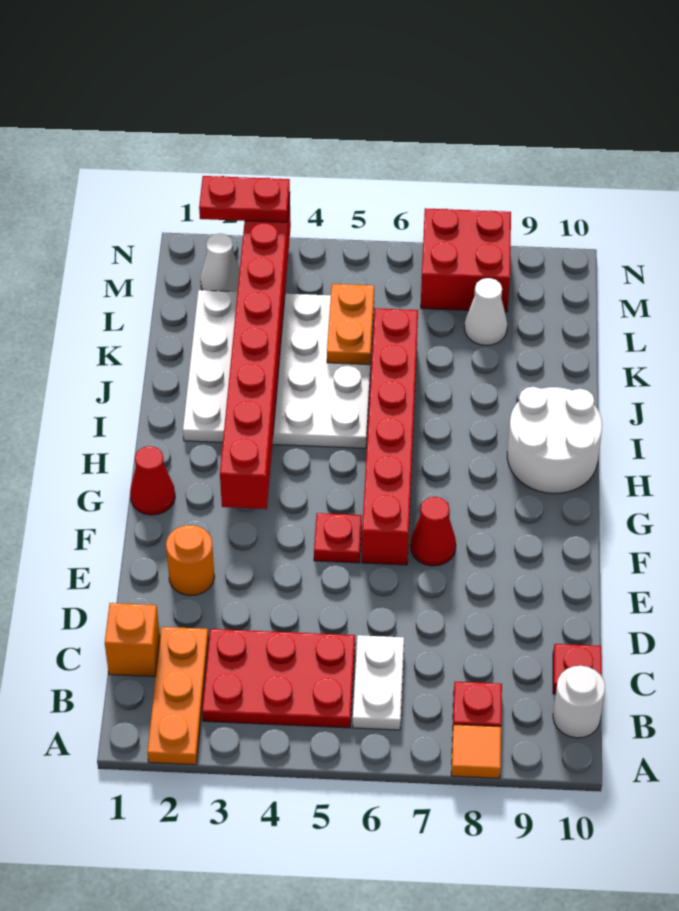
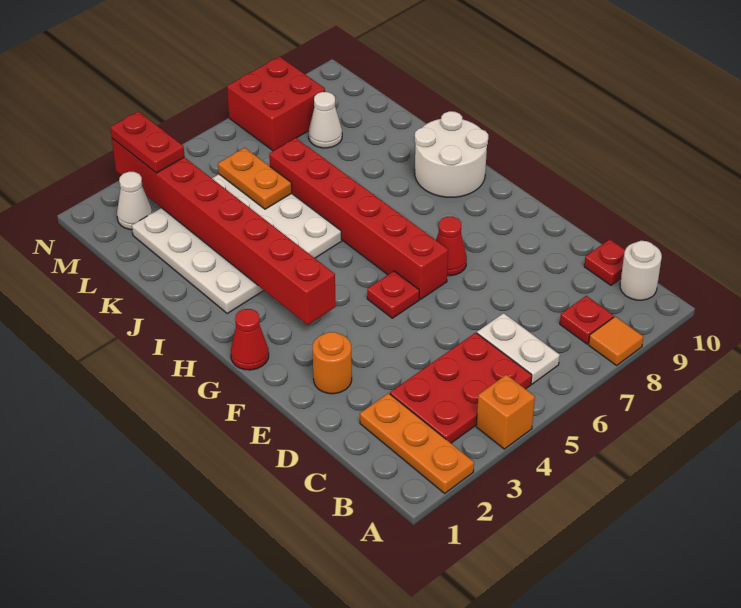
orange brick C1 level 1 -> orange brick A4 level 1
red plate N2:N3 level 3 -> red plate M3:N3 level 3

